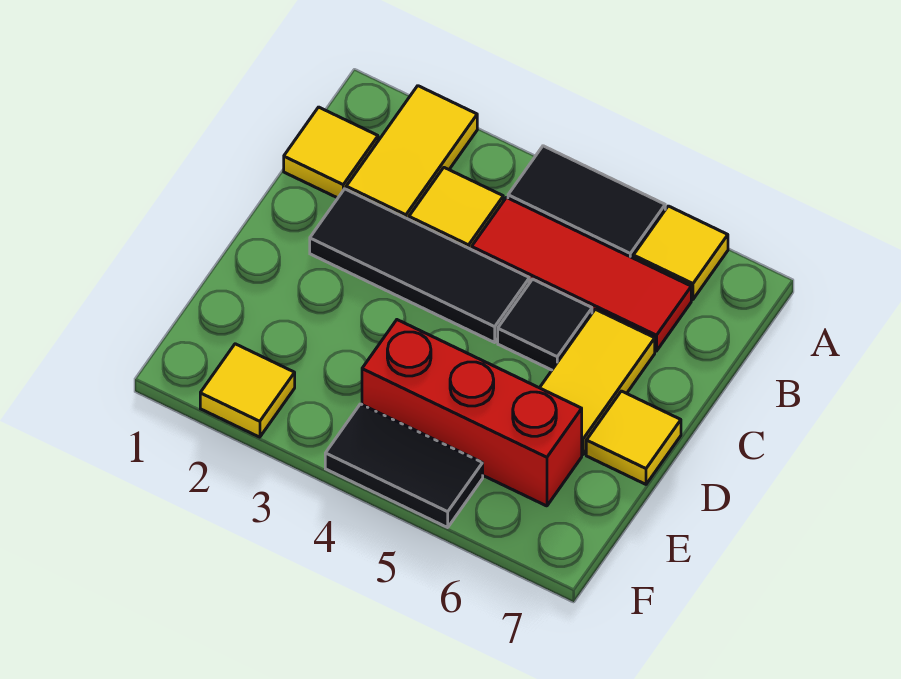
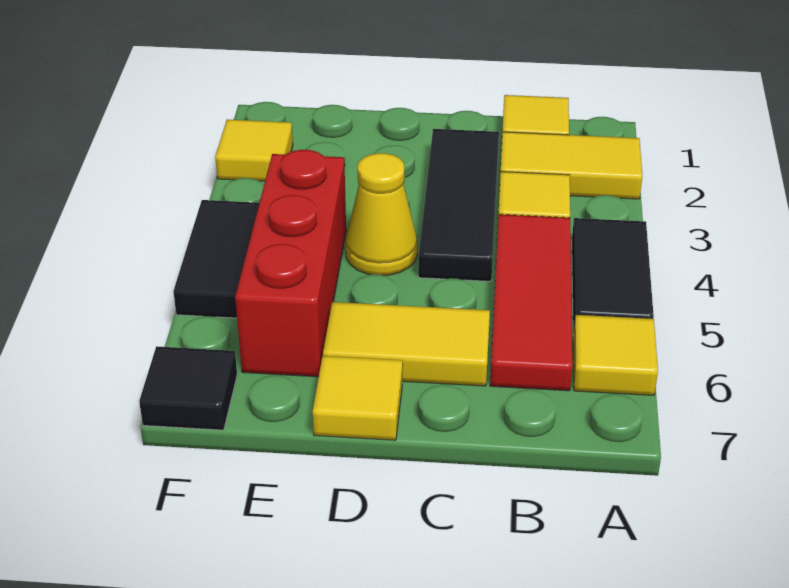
black tile C5 level 1 -> black tile F7 level 1
none -> yellow cone D4 level 1

